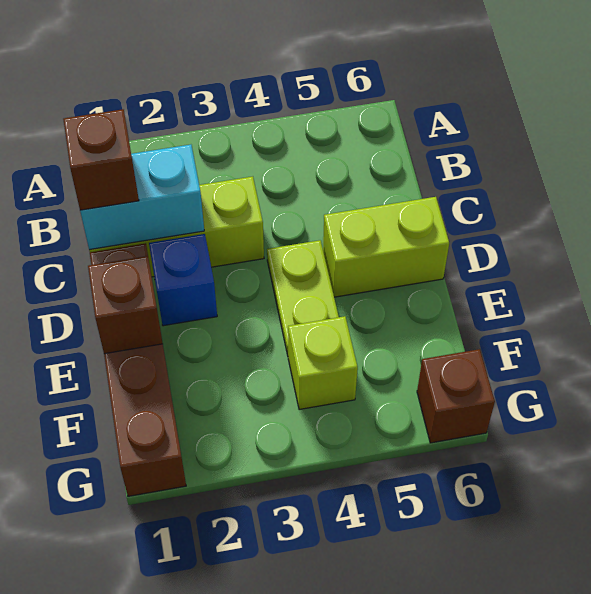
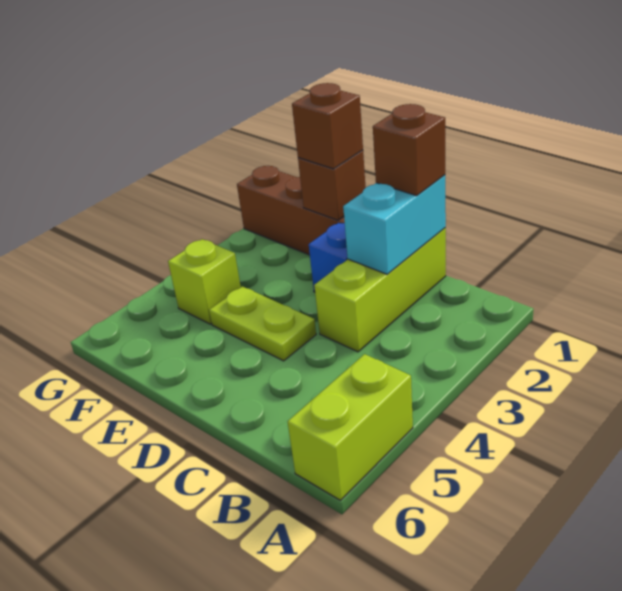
lime brick D5:D6 level 1 -> lime brick A5:A6 level 1
brown brick G6 level 1 -> brown brick E1 level 3

